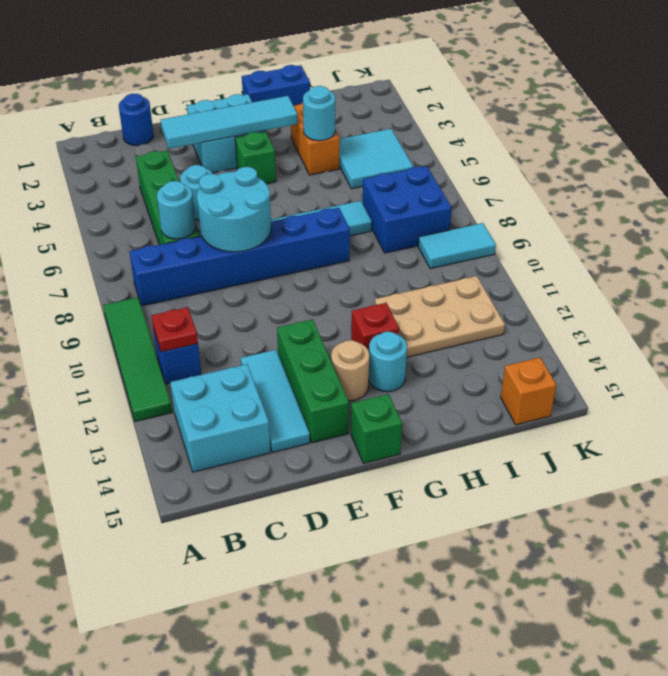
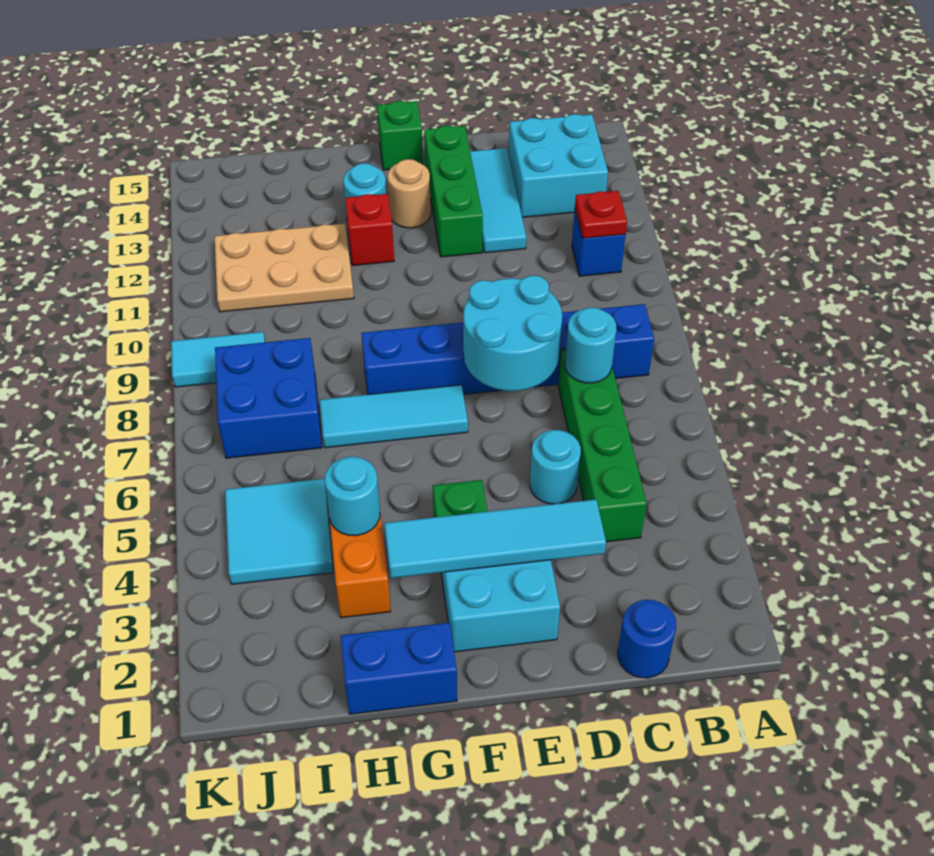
green tile A9:A12 level 1 -> none
orange brick J15 level 1 -> none

